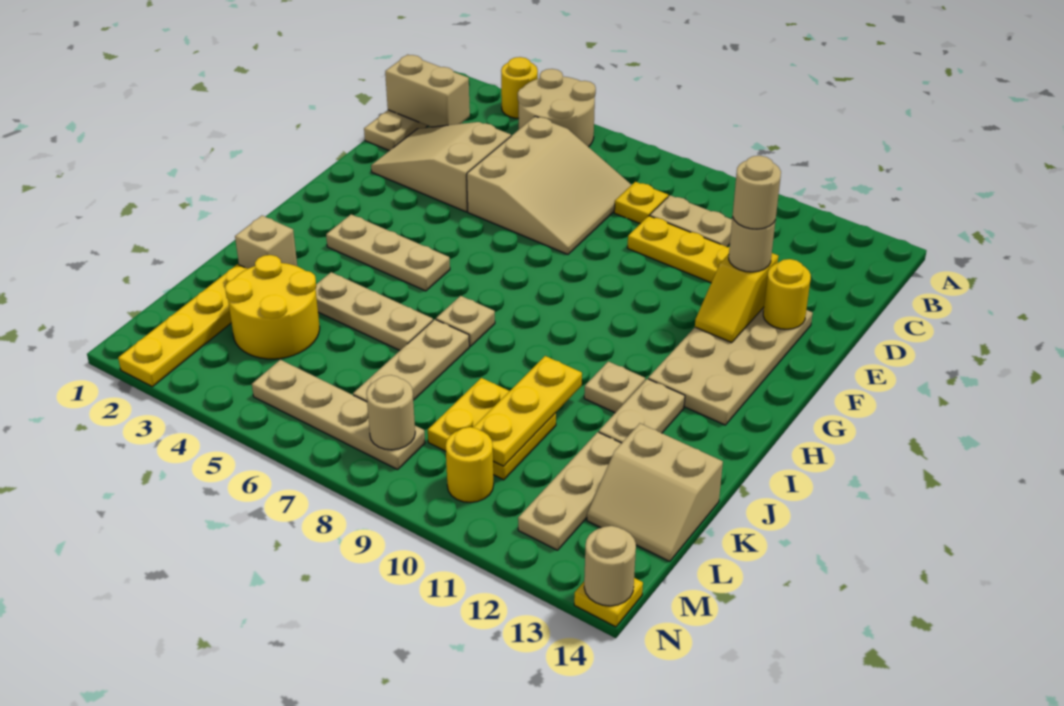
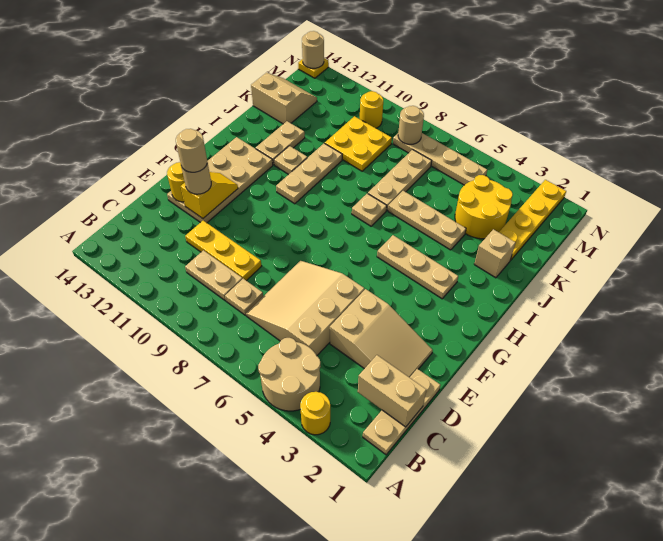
yellow plate C8 level 1 -> tan plate C8 level 1
yellow plate J10:L10 level 2 -> none
tan plate K12:M12 level 1 -> tan plate H10:J10 level 1

